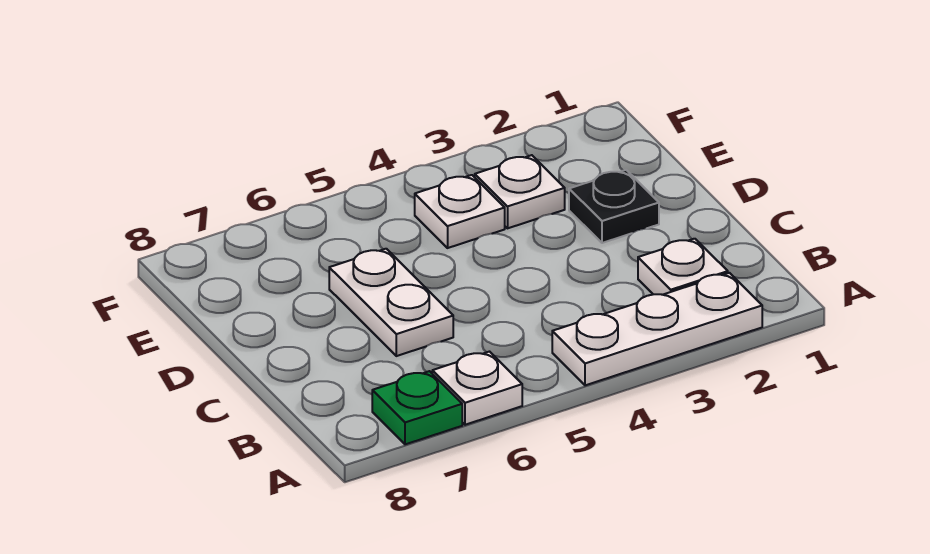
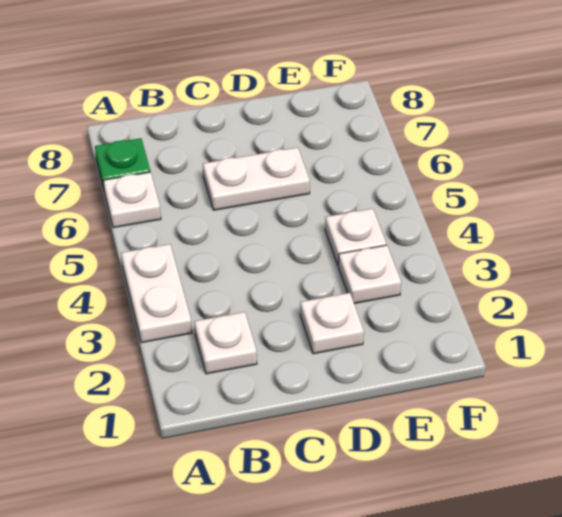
white plate A2:A4 level 1 -> white plate A3:A4 level 1
black plate D2 level 1 -> white plate D2 level 1

